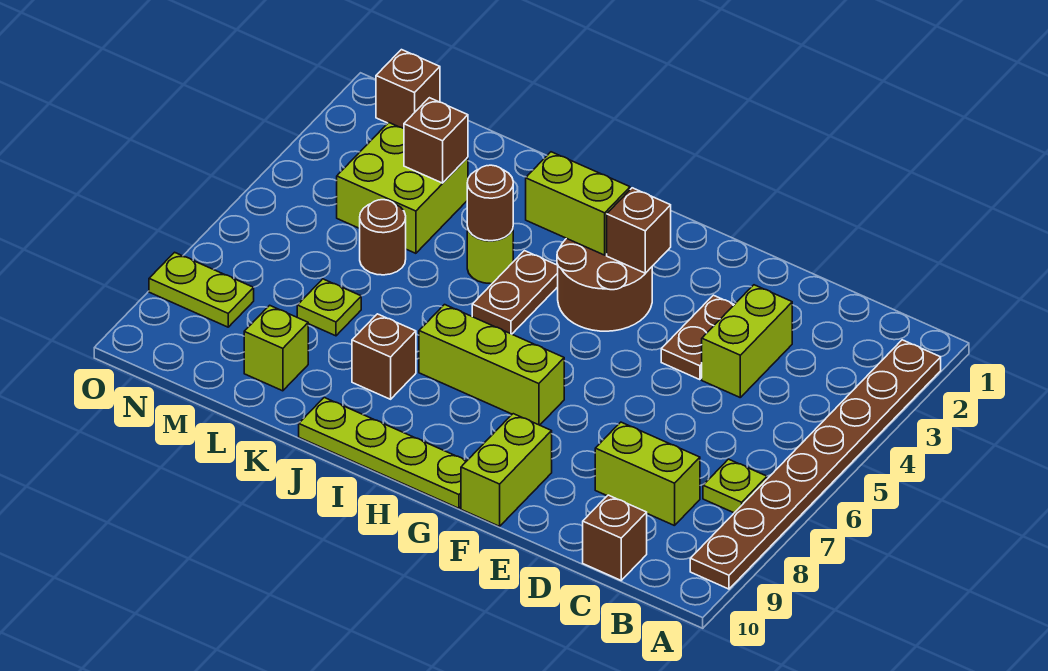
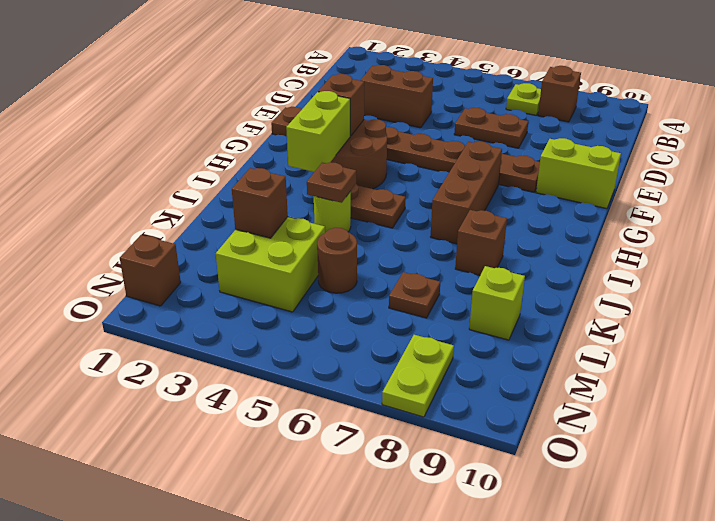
brown plate A2:A9 level 1 -> brown plate F1:F8 level 1
lime brick C8:D8 level 1 -> none
brown brick C10 level 1 -> brown brick B8 level 1
lime brick D3:D4 level 1 -> brown brick D3:D4 level 1
brown plate E3:E4 level 1 -> brown plate D6:D7 level 1
lime brick G7:I7 level 1 -> brown brick G7:I7 level 1
lime plate G10:J10 level 1 -> none
brown round brick J4 level 2 -> brown plate J4 level 2
lime plate L7 level 1 -> brown plate L7 level 1

